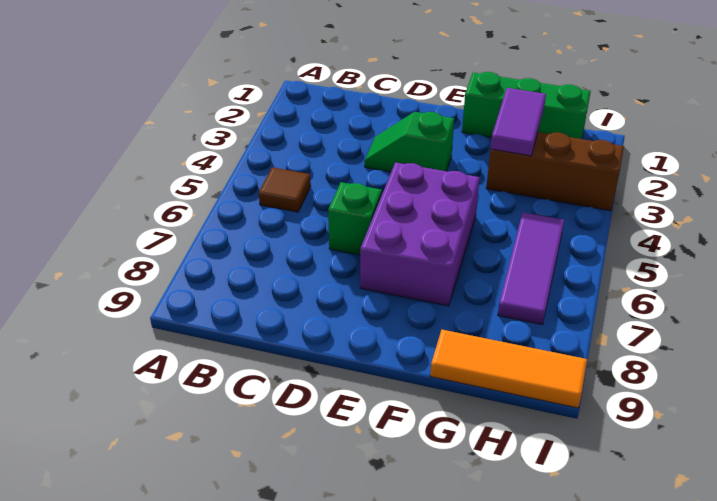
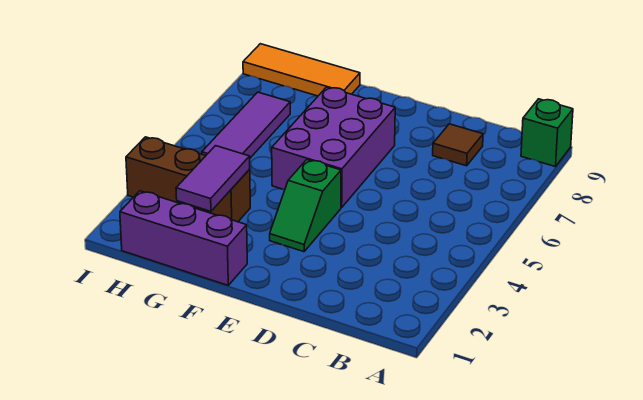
brown tile B5 level 1 -> brown tile C8 level 1
green slope D3:E3 level 1 top E -> green slope E3:E4 level 1 top 4
green brick D6 level 1 -> green brick A9 level 1
green brick F1:H1 level 1 -> purple brick F1:H1 level 1

